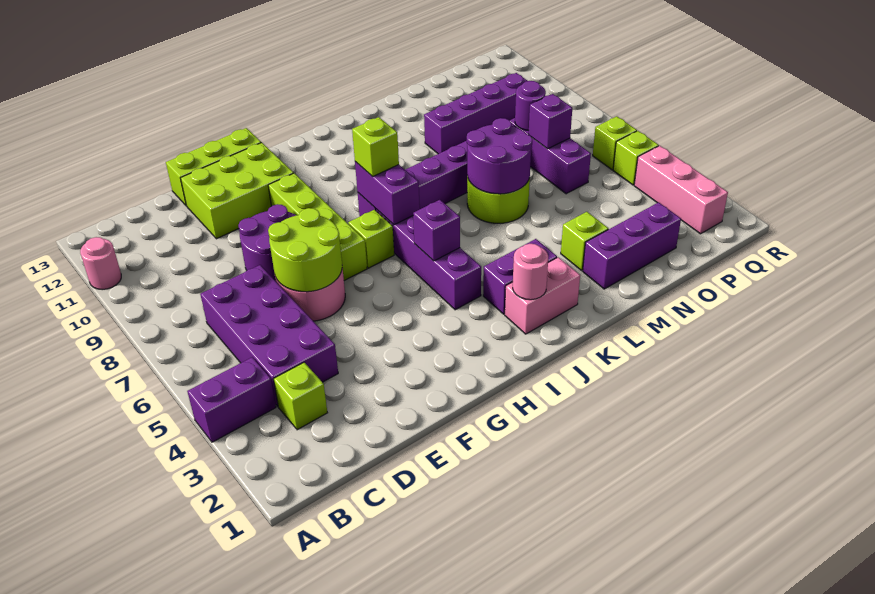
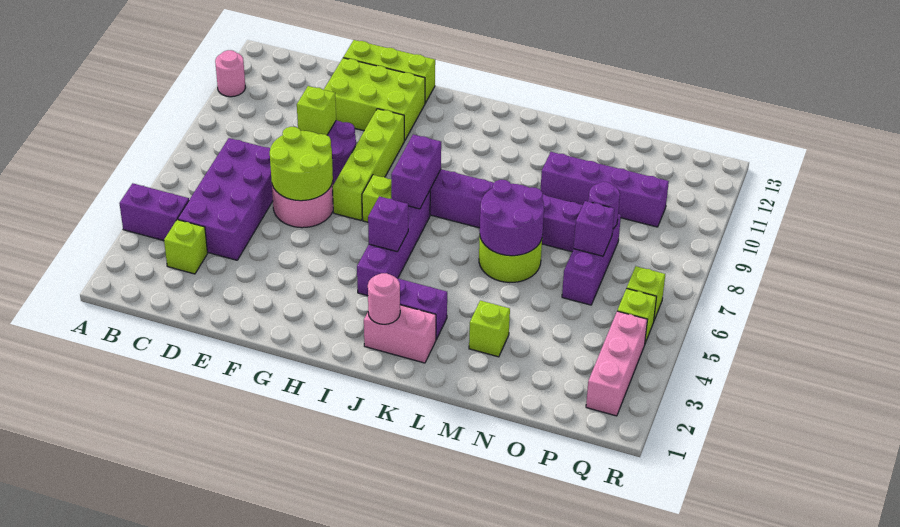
lime brick I8 level 3 -> lime brick E9 level 2
purple brick M2:O2 level 1 -> none

